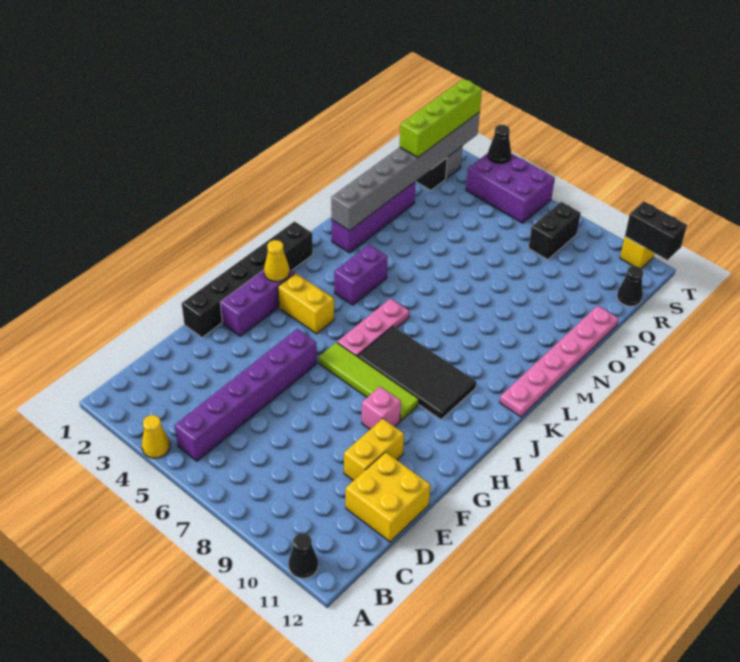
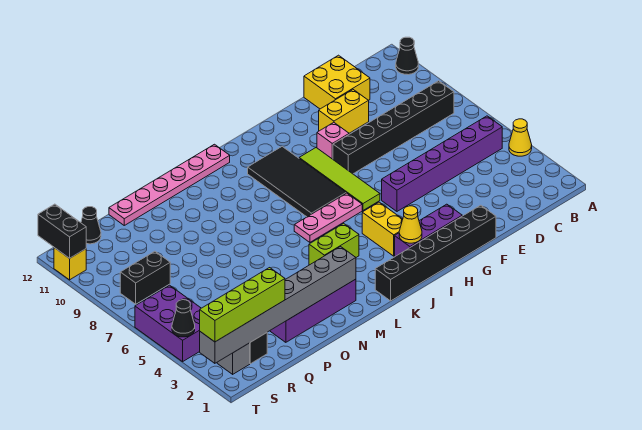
none -> black brick B8:G8 level 1
purple brick K4:L4 level 1 -> lime brick K4:L4 level 1

